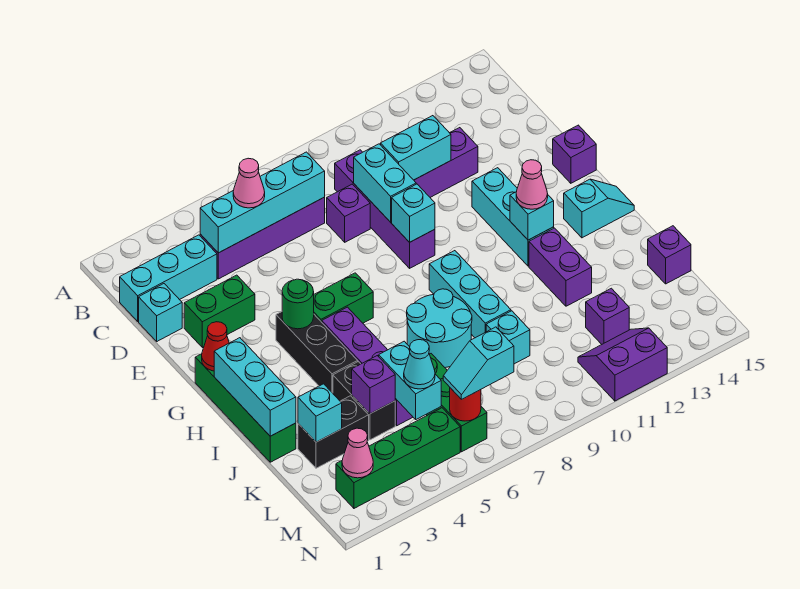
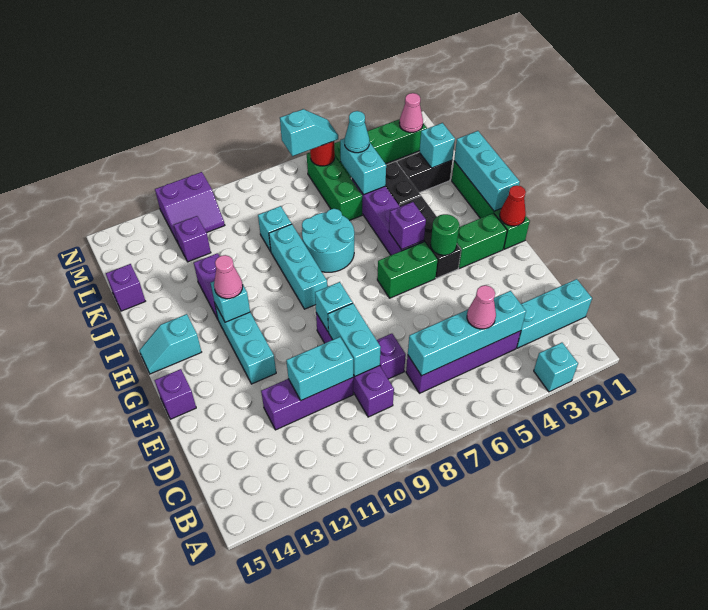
cyan brick D1 level 1 -> cyan brick A3 level 1
green brick E2:E3 level 1 -> green brick G2:G3 level 1
purple brick K4 level 2 -> purple brick H5 level 2

